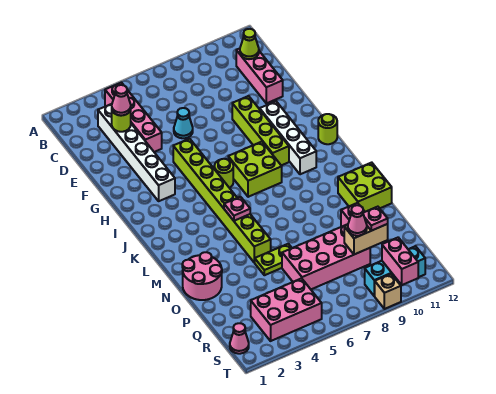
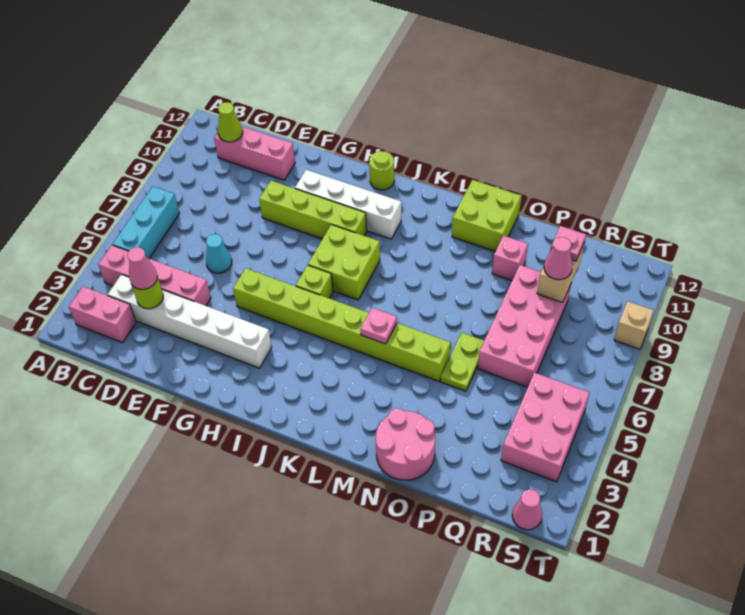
lime round brick I6 level 1 -> lime brick I6 level 1
cyan brick S9:S11 level 1 -> cyan brick B5:B7 level 1
pink brick S10:T10 level 2 -> pink brick B2:C2 level 1

